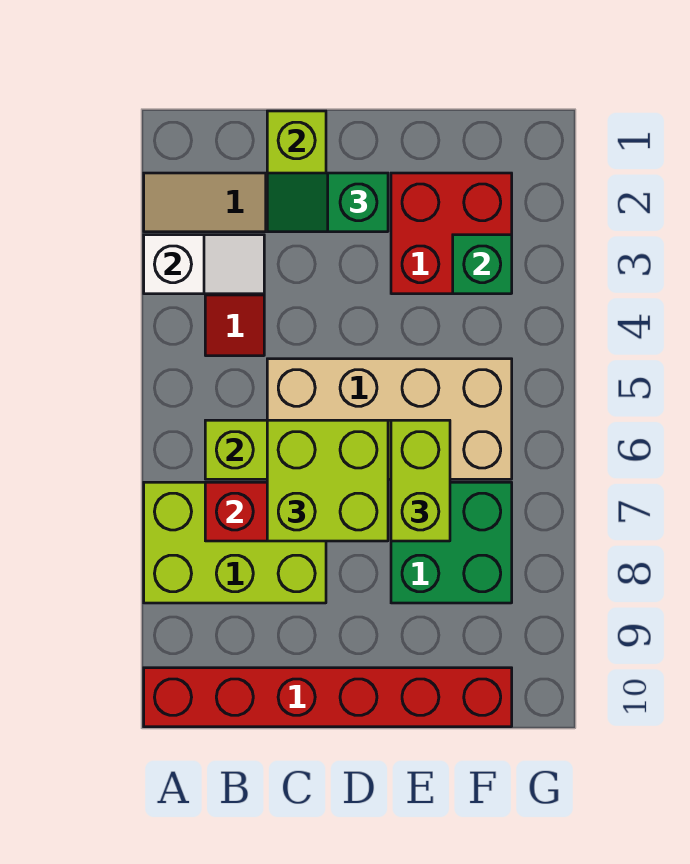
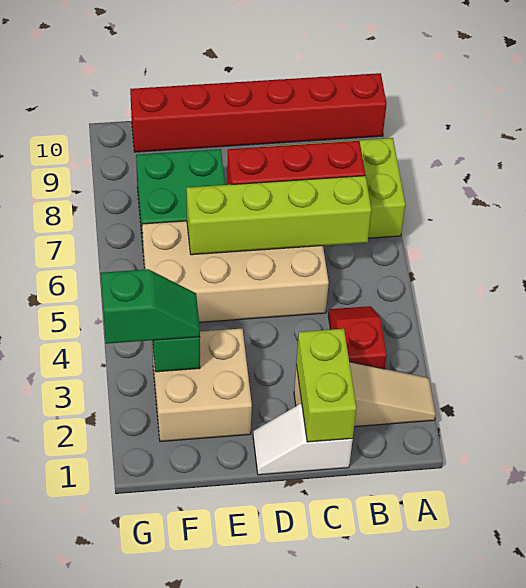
white slope A3:B3 level 2 top A -> white slope C1:D1 level 1 top C
green slope C2:D2 level 3 top D -> green slope F3:G3 level 3 top G
lime brick C6:D7 level 3 -> none
red brick E2:F3 level 1 -> tan brick E2:F3 level 1
lime brick E6:E7 level 3 -> none

